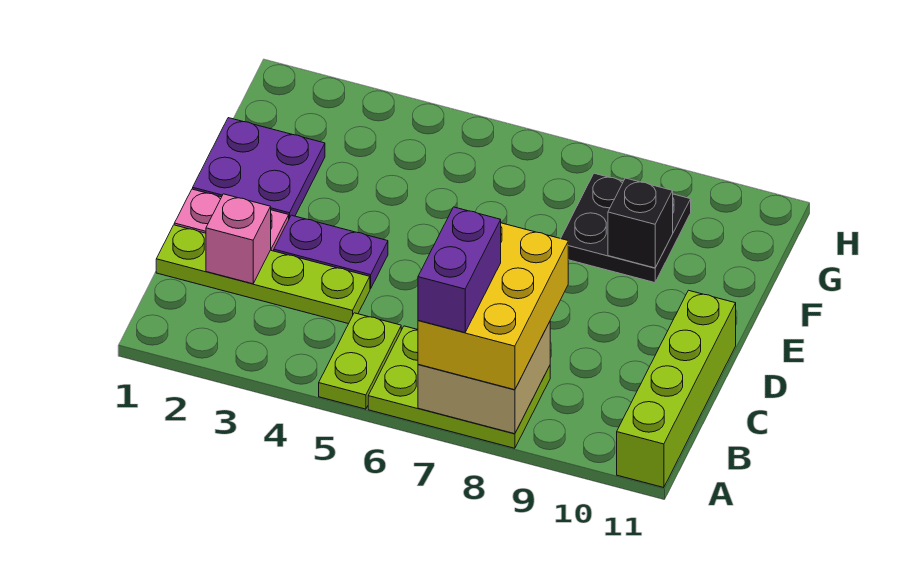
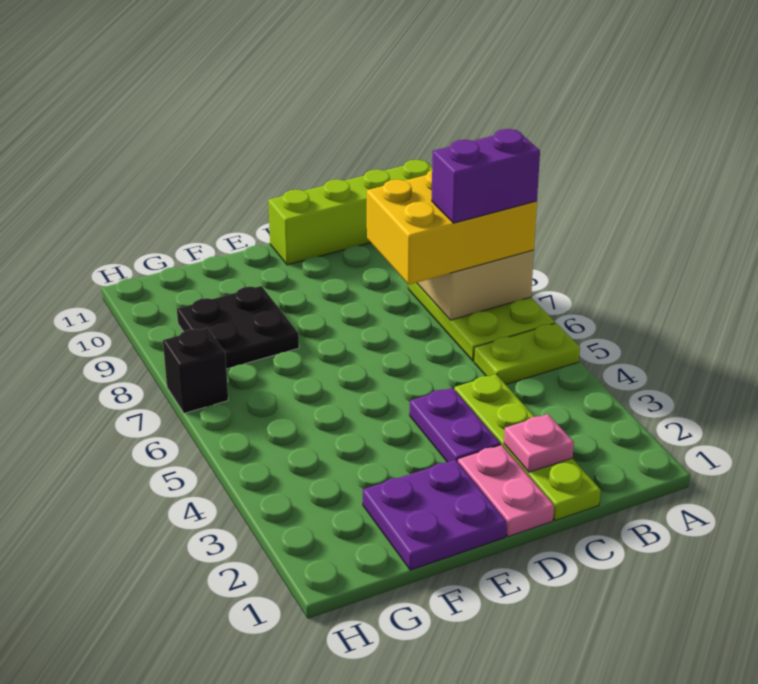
pink brick C2 level 2 -> pink plate C2 level 2
black brick F9 level 2 -> black brick H7 level 1

